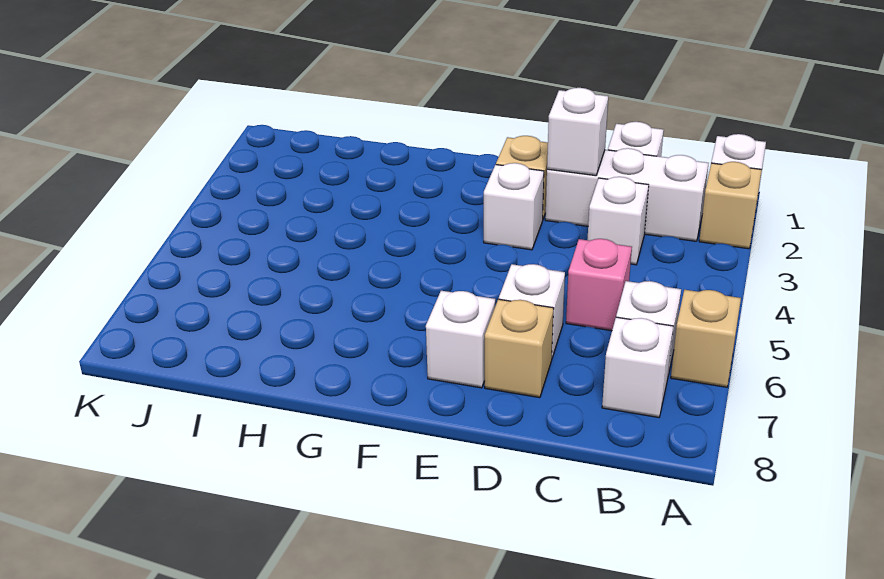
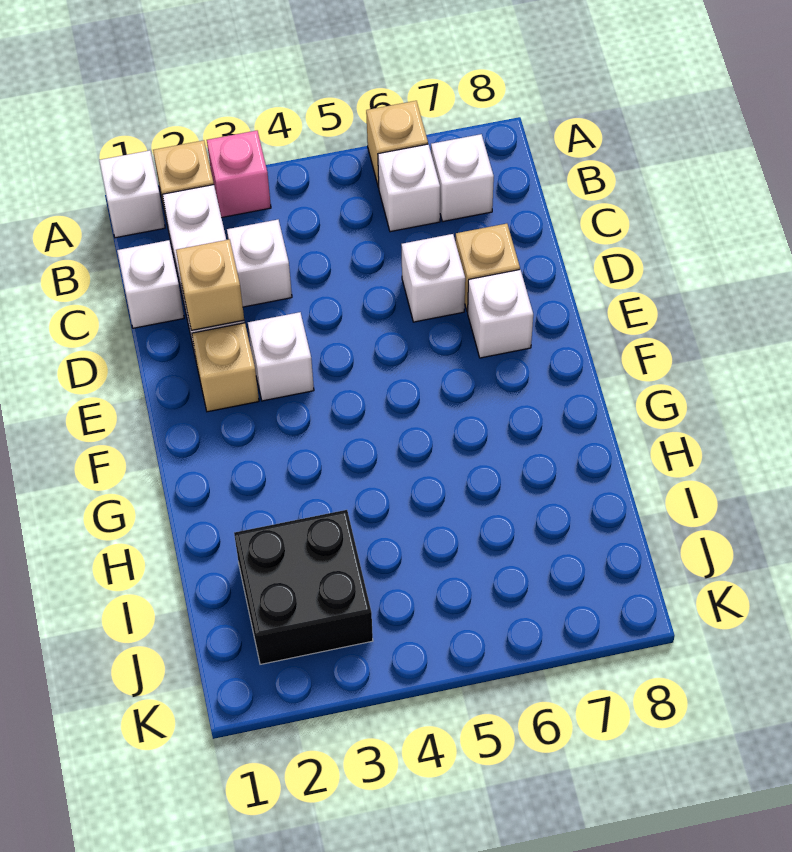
pink brick C5 level 1 -> pink brick A3 level 1
white brick D2 level 2 -> tan brick D2 level 2
none -> black brick I2:J3 level 1

